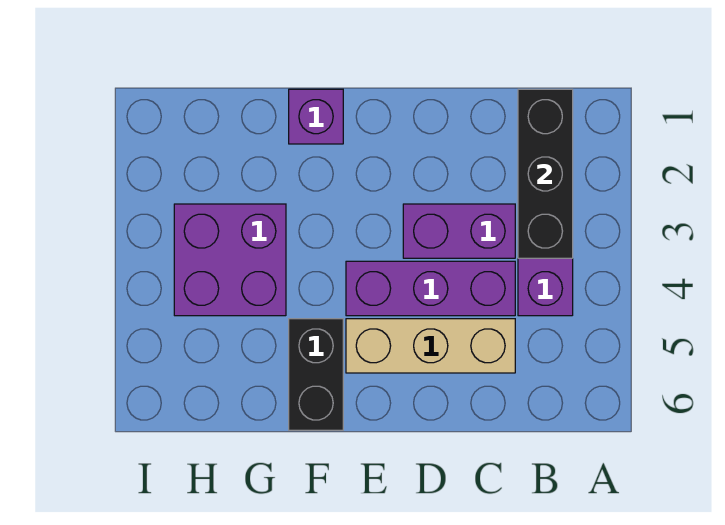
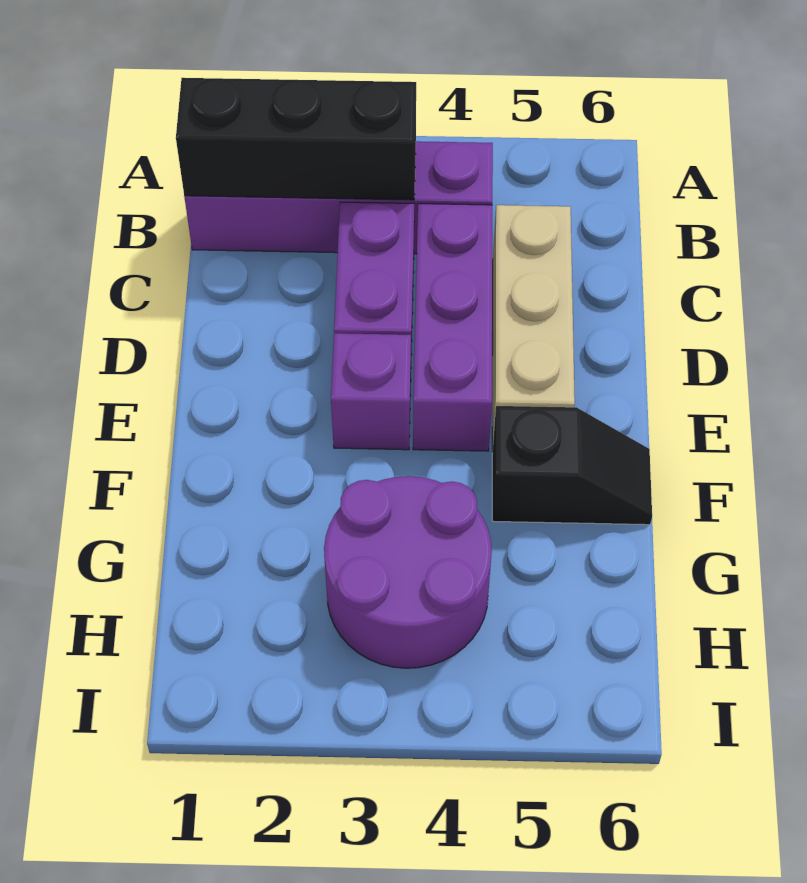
purple brick F1 level 1 -> purple brick E3 level 1
black brick F5:F6 level 1 -> black slope F5:F6 level 1 top 5
purple brick G3:H4 level 1 -> purple round brick G3:H4 level 1

